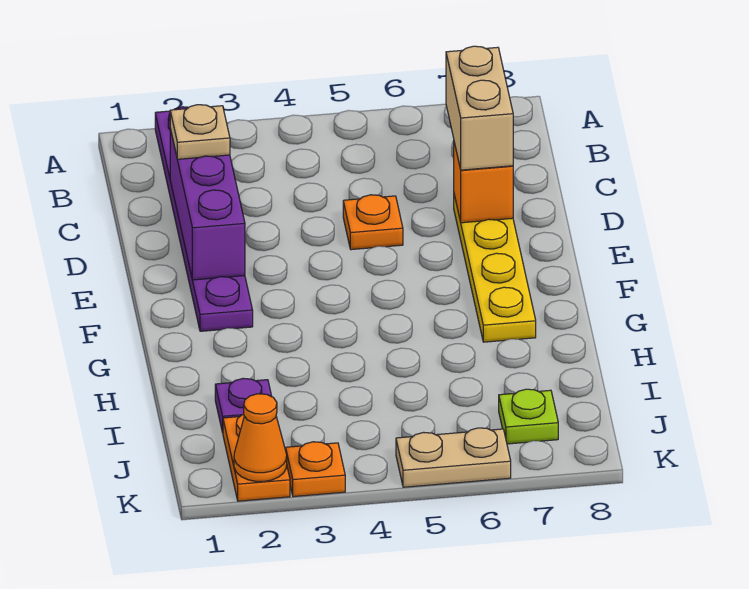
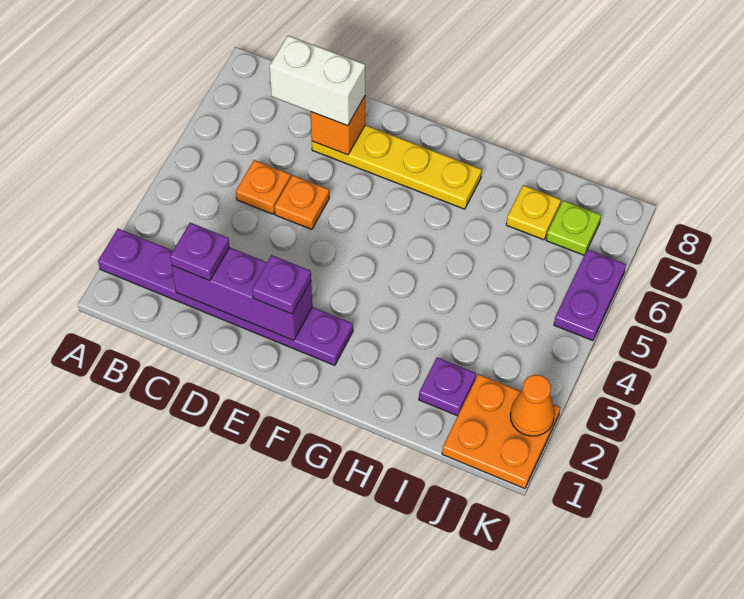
tan plate C2 level 3 -> purple plate C2 level 3
tan brick C7:D7 level 3 -> white brick C7:D7 level 3
none -> purple plate E2 level 3
none -> yellow plate I7 level 1
orange plate J2:K2 level 1 -> orange plate J1:K2 level 1
orange plate K3 level 1 -> orange plate C5 level 1
tan plate K5:K6 level 1 -> purple plate K5:K6 level 1

